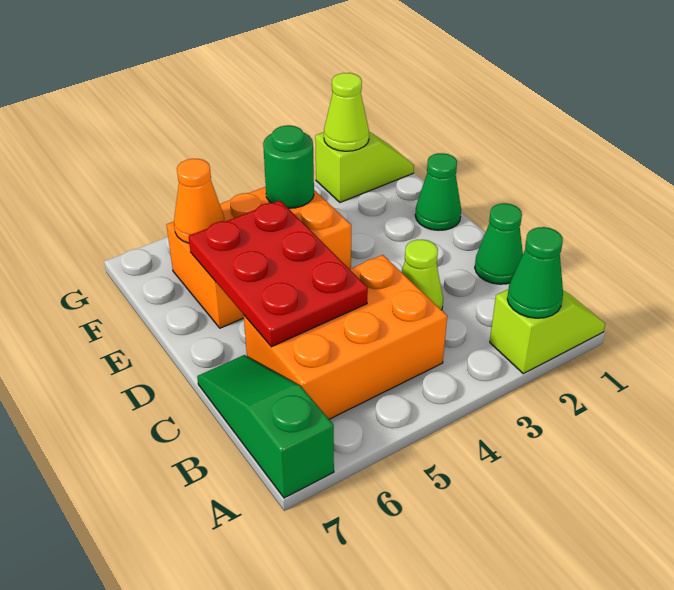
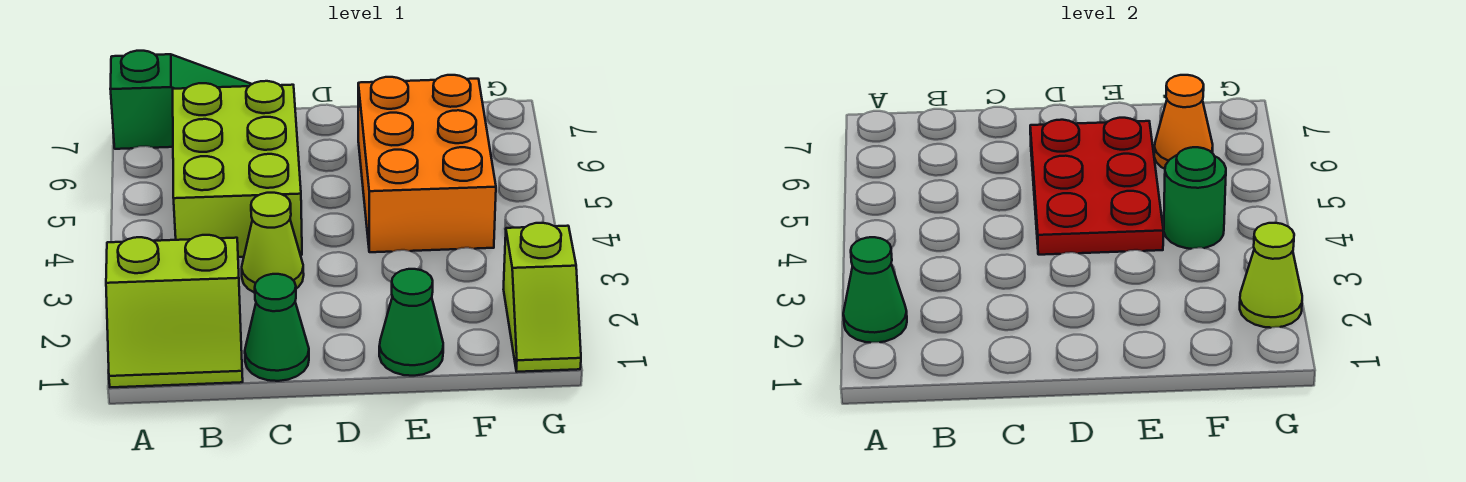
lime slope A1:A2 level 1 top 2 -> lime slope A1:B2 level 1 top 2
orange brick B4:C6 level 1 -> lime brick B4:C6 level 1
red plate C5:E6 level 2 -> red plate D4:E6 level 2

